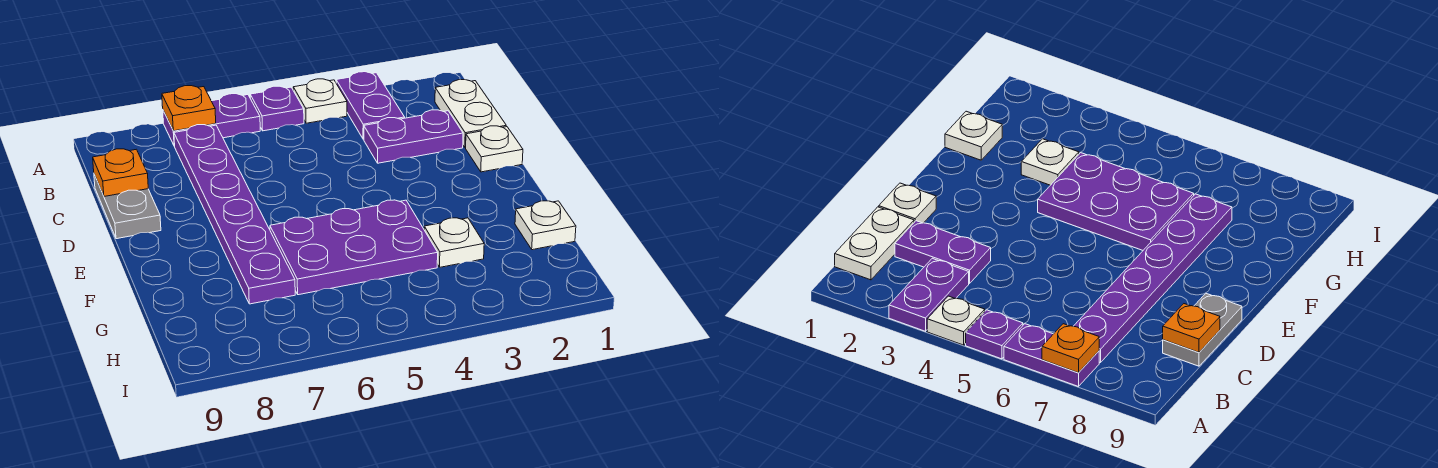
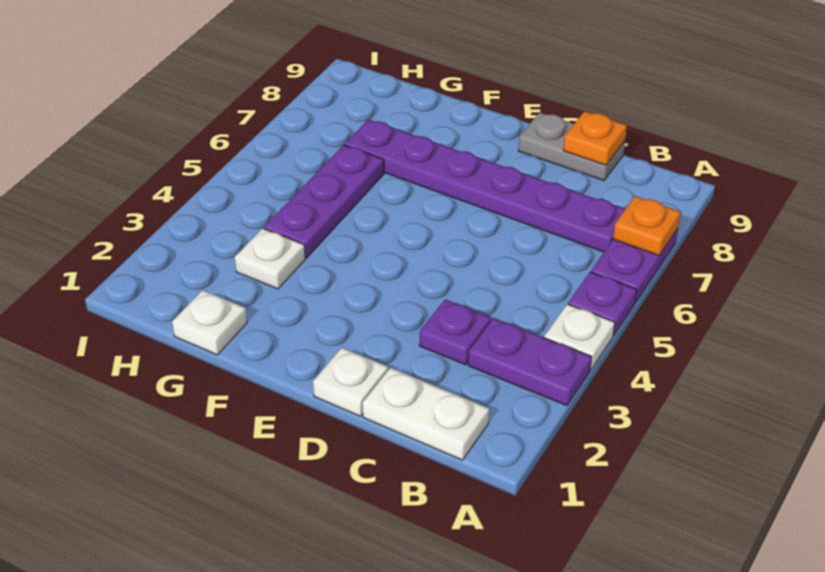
purple plate C2:C3 level 1 -> purple plate C3 level 1
purple plate F4:G6 level 1 -> purple plate G4:G6 level 1

